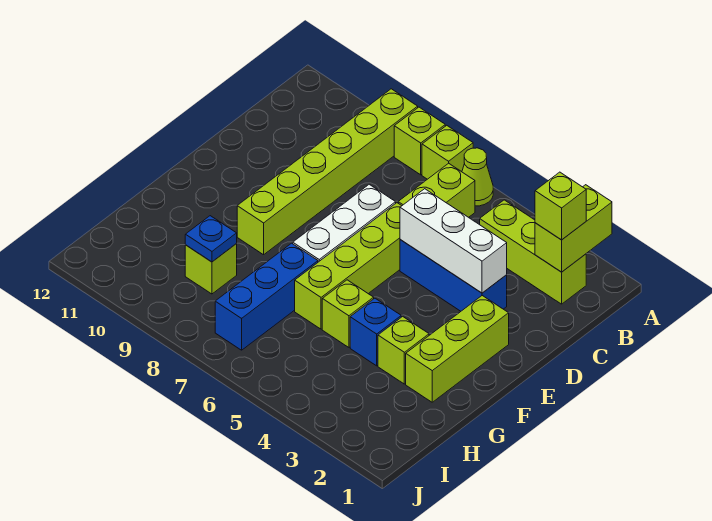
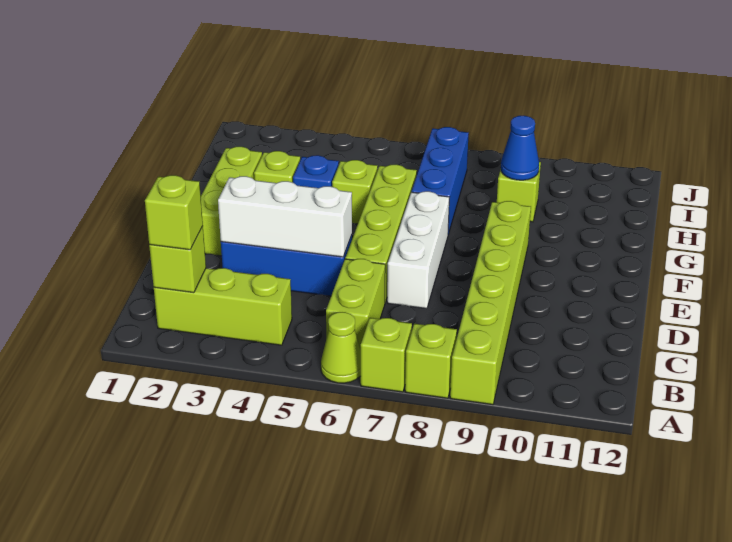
lime brick A2:B2 level 2 -> lime brick B2 level 2
blue plate H9 level 2 -> blue cone H9 level 2

